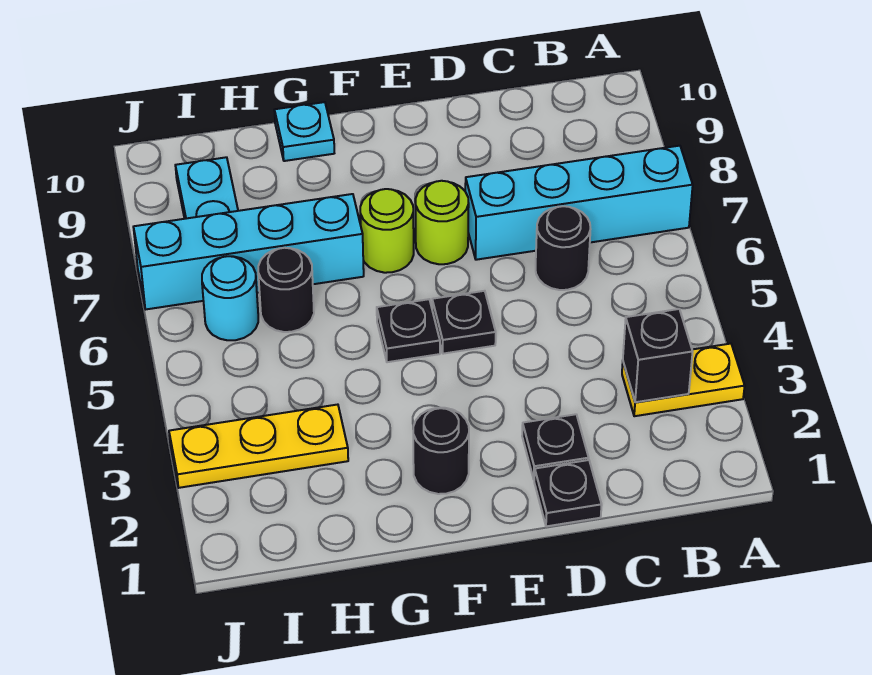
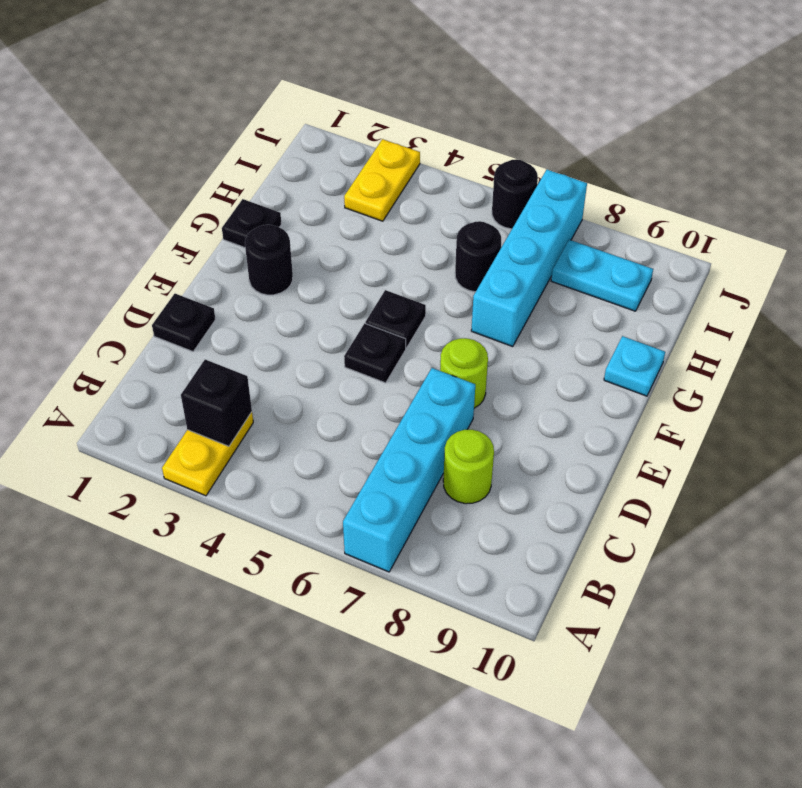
black round brick C6 level 1 -> black round brick J6 level 1
black plate D2 level 1 -> black plate G1 level 1
lime round brick F7 level 1 -> lime round brick C8 level 1
yellow plate H3:J3 level 1 -> yellow plate I3:J3 level 1
cyan round brick I6 level 1 -> none

